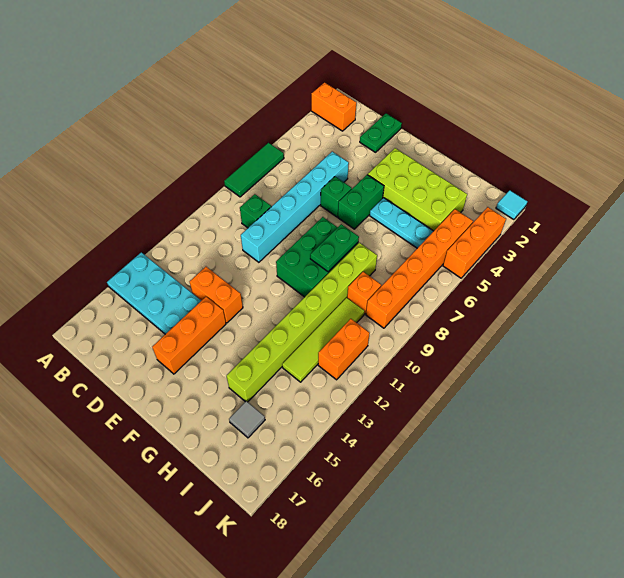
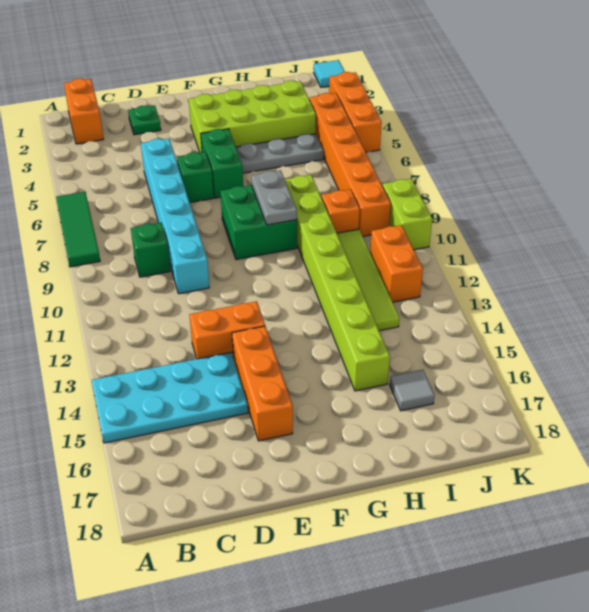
orange brick A2:B2 level 1 -> orange brick B1:B2 level 1
green plate D1:D2 level 1 -> green plate D2 level 1
green brick F8:G10 level 1 -> green brick F8:G9 level 1
cyan plate G5:I5 level 1 -> grey plate G5:I5 level 1
green plate G8:G9 level 2 -> grey plate G8:G9 level 2
none -> lime brick K9:K10 level 1

